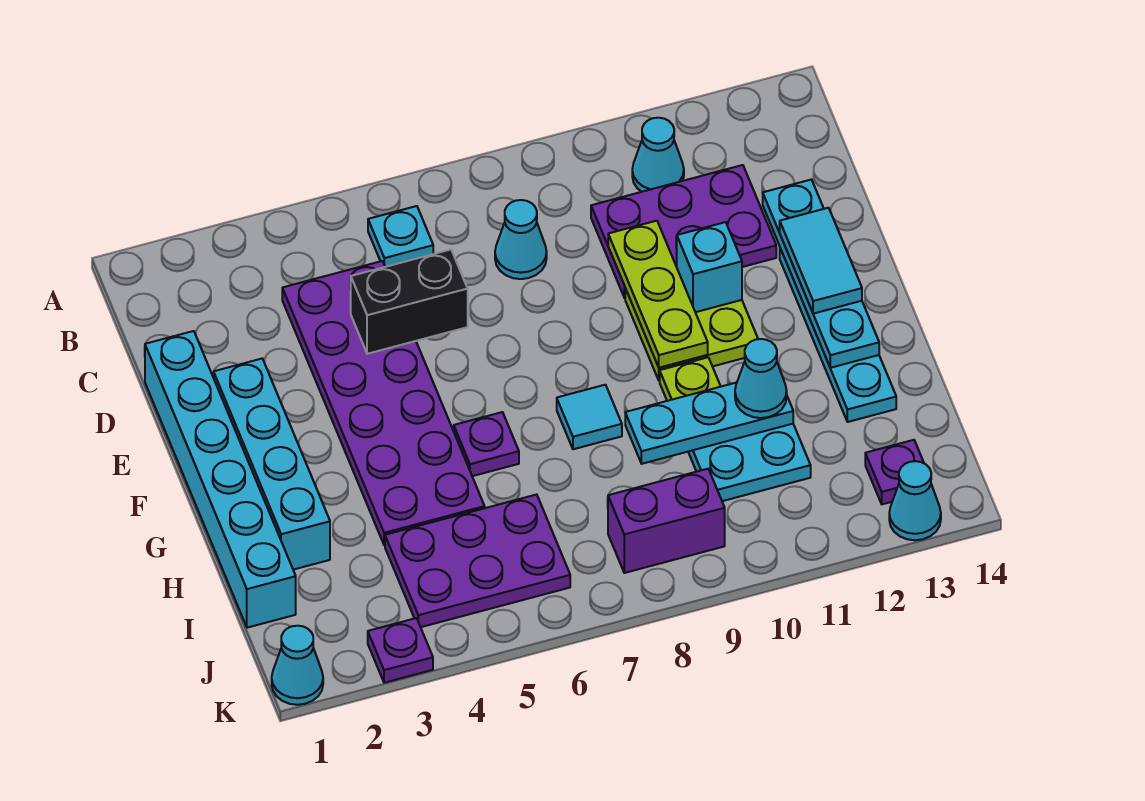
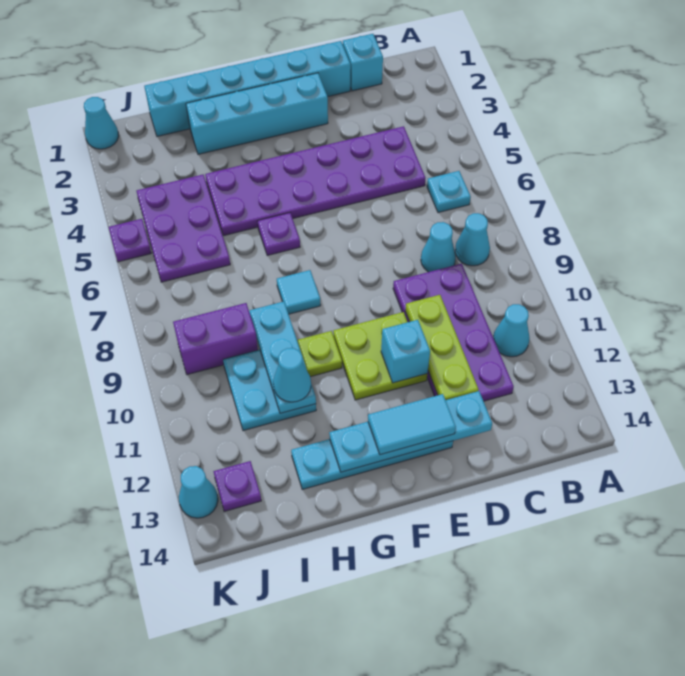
none -> cyan cone B8 level 1
none -> cyan brick C1 level 1
purple plate C10:D12 level 1 -> purple plate C9:D12 level 1
black brick D5:D6 level 2 -> none
lime plate D10:F10 level 2 -> lime plate D10:D12 level 2
purple brick J8:J9 level 1 -> purple brick I9:J9 level 1
purple plate K3 level 1 -> purple plate K5 level 1

